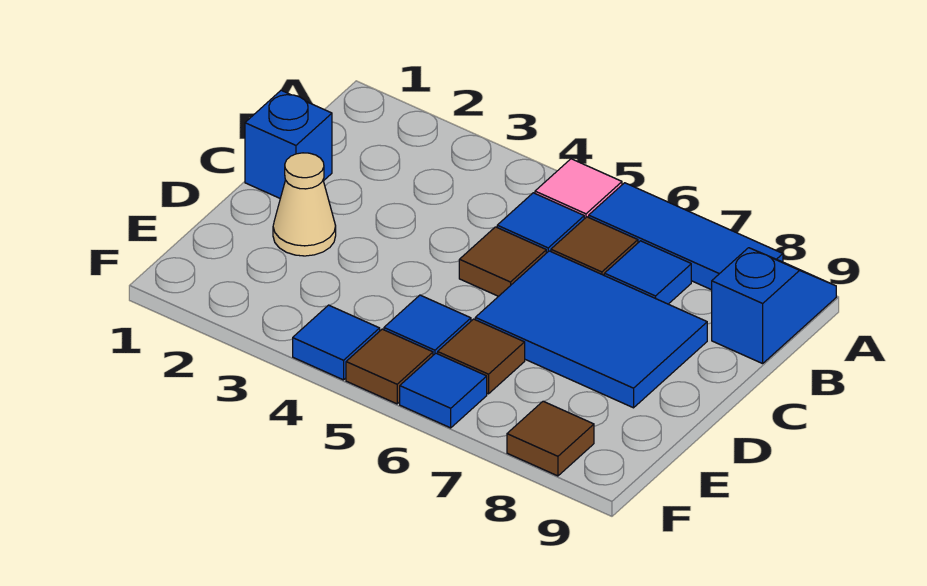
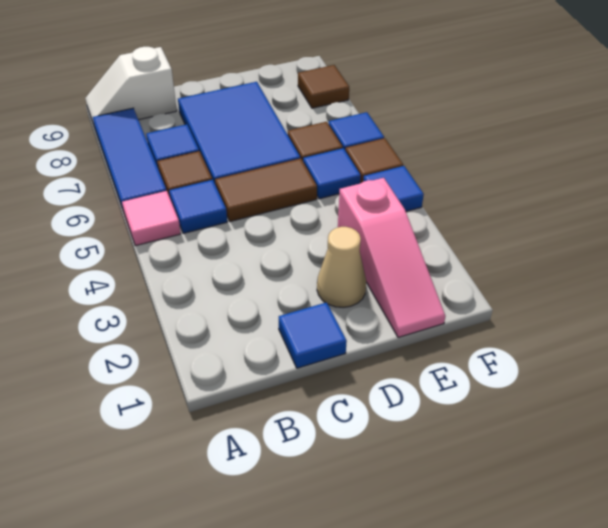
blue slope A9:B9 level 1 top B -> white slope A9:B9 level 1 top B
blue brick C1 level 1 -> blue tile C1 level 1
brown tile C5 level 1 -> brown tile C5:D5 level 1
none -> pink slope E1:E3 level 1 top 3

